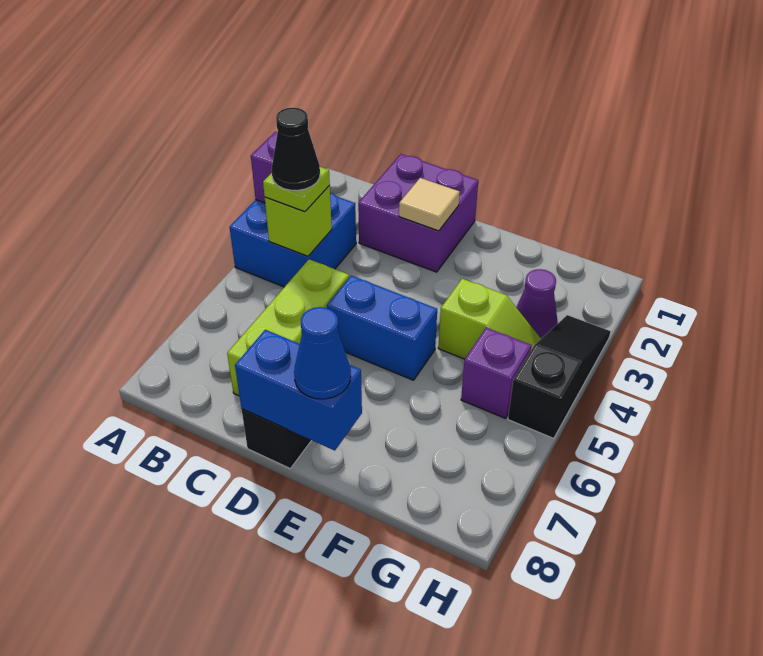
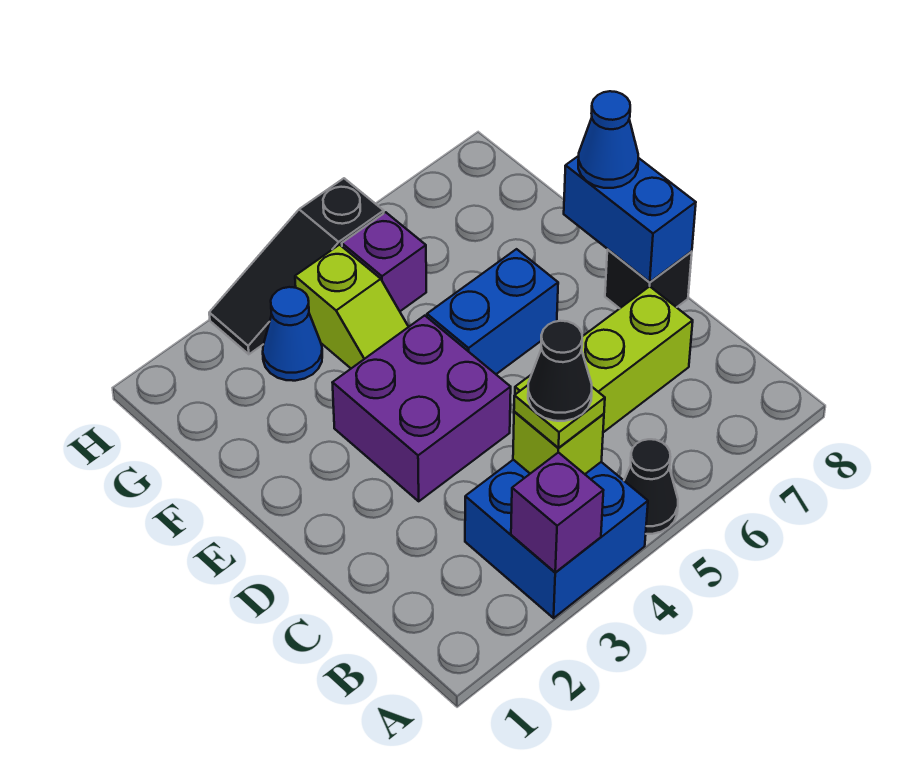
none -> black cone A5 level 1
purple brick C1:D2 level 1 -> purple brick D3:E4 level 1
tan tile D2 level 2 -> none
blue brick D5:E5 level 1 -> blue brick E5:E6 level 1
lime slope F4:G4 level 1 top F -> lime slope F4:G4 level 1 top G
purple cone G3 level 1 -> blue cone G3 level 1

